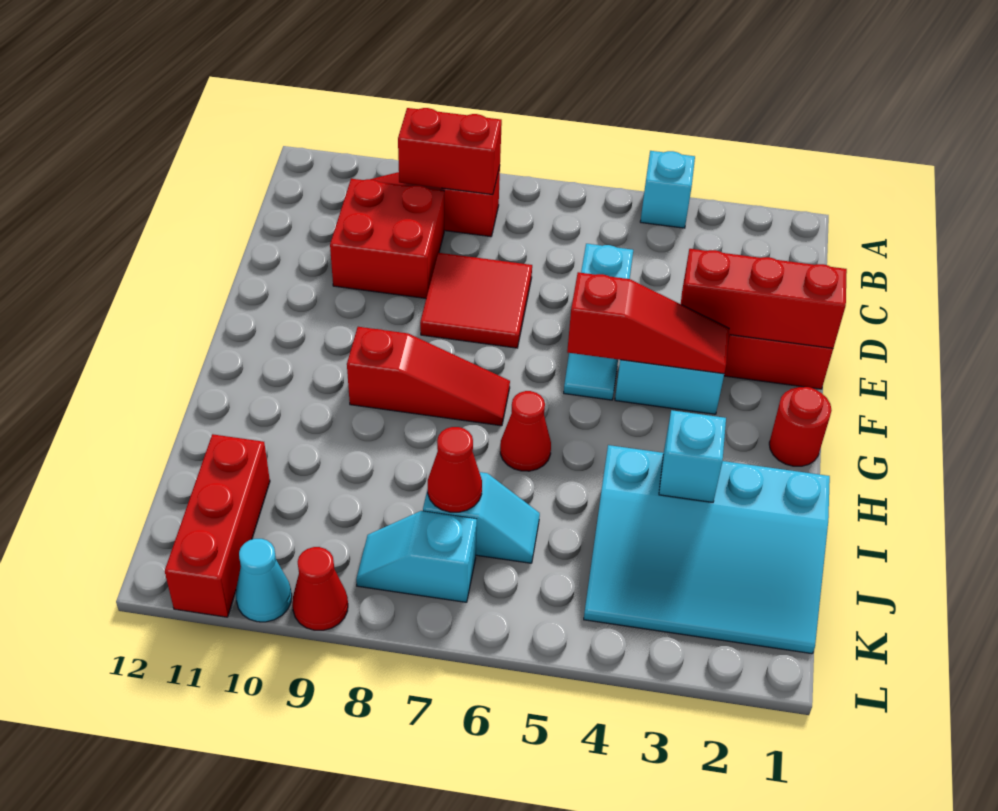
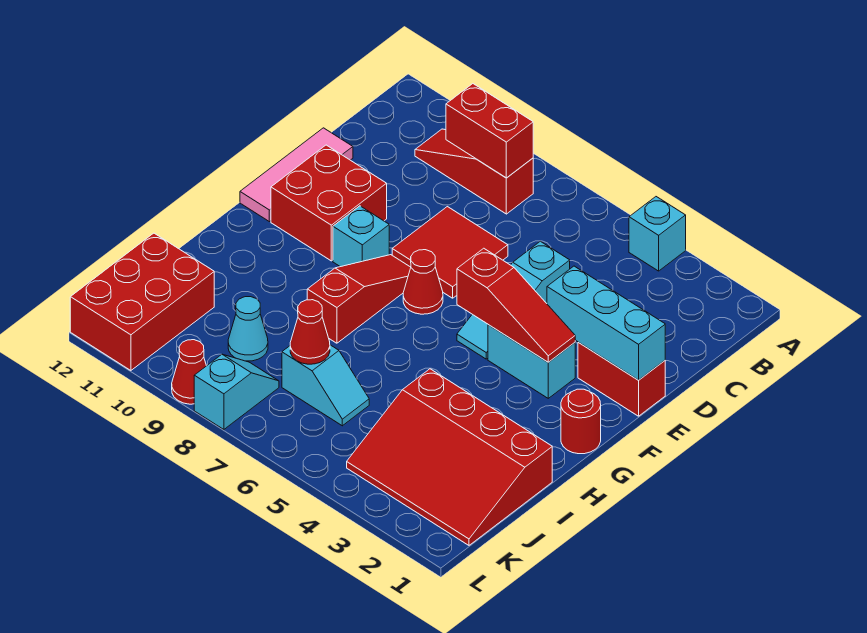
red brick C9:D10 level 1 -> red brick E10:F11 level 1
none -> pink tile D12:F12 level 1
red brick E1:E3 level 2 -> cyan brick E1:E3 level 2
red slope G7:G9 level 1 top 9 -> red slope F8:H8 level 1 top H
red cone H6 level 1 -> red cone F7 level 1
cyan slope I1:K4 level 1 top I -> red slope I1:K4 level 1 top I
cyan brick I3 level 2 -> cyan brick F9 level 1
red brick J11:L11 level 1 -> red brick J11:L12 level 1
cyan slope K7:K8 level 1 top 7 -> cyan slope K8:L8 level 1 top L
cyan cone L10 level 1 -> cyan cone J9 level 1

